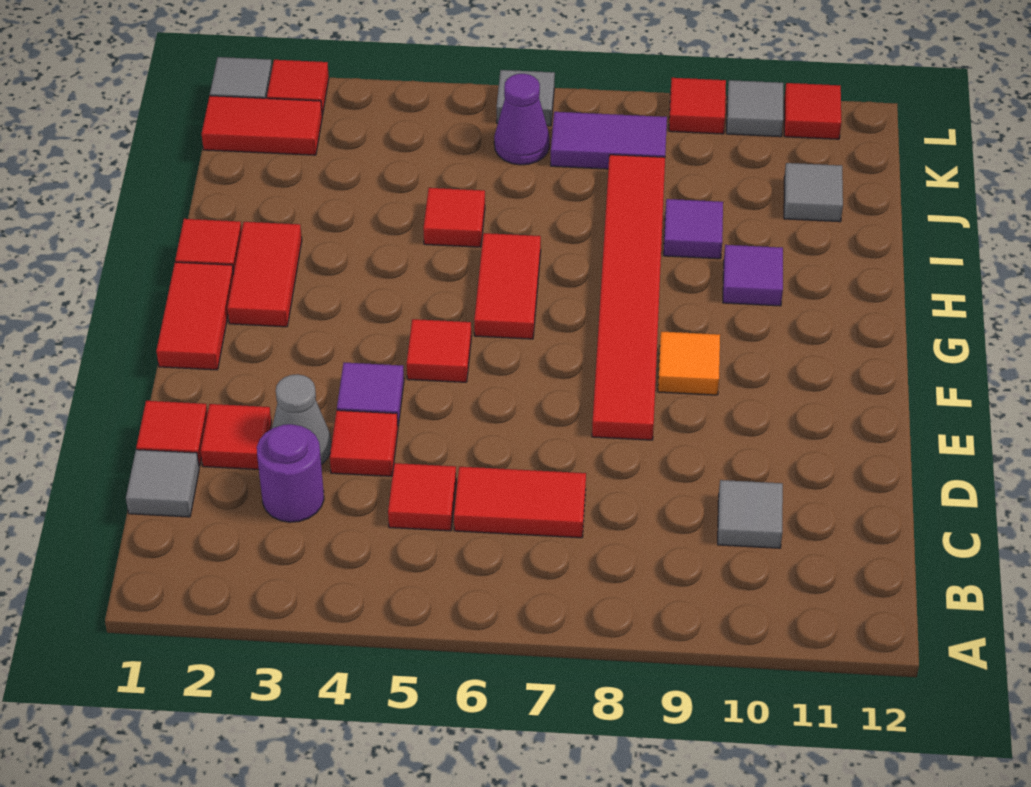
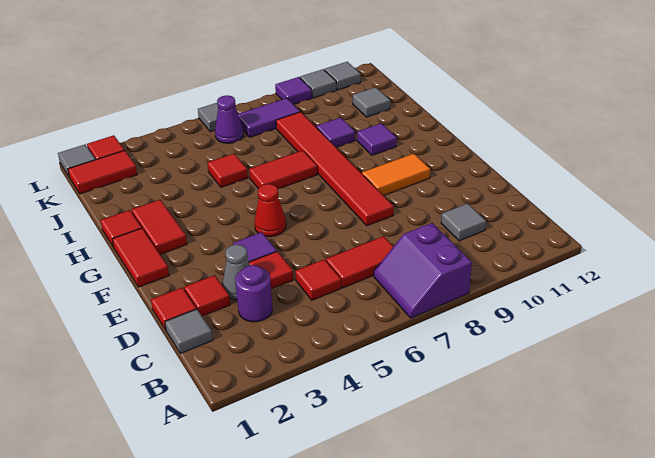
none -> purple slope A7:B8 level 1 top 8
red tile F5 level 1 -> red cone F5 level 1
orange tile F9 level 1 -> orange tile F9:F10 level 1
red tile G6:H6 level 1 -> red tile H6:H7 level 1
red tile L9 level 1 -> purple tile L9 level 1
red tile L11 level 1 -> grey tile L11 level 1

